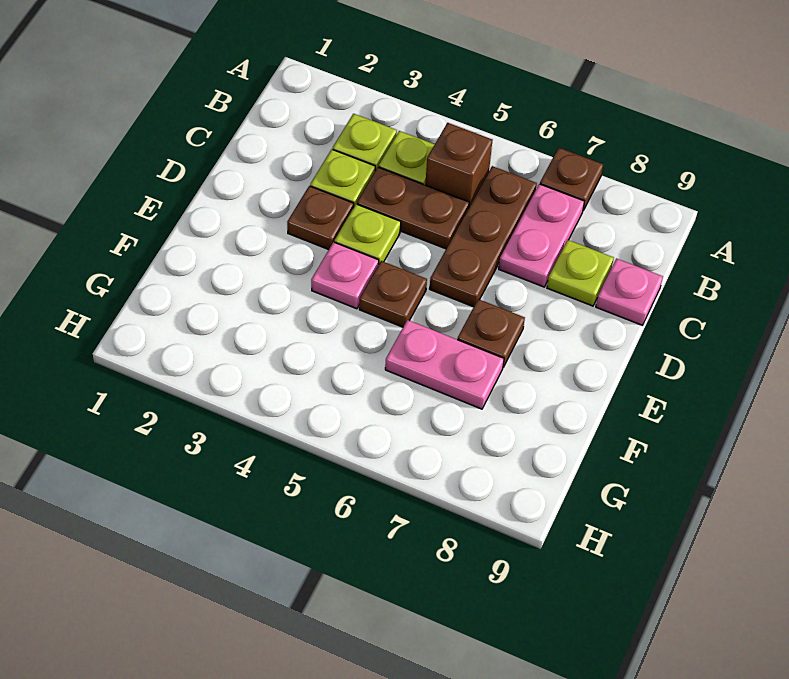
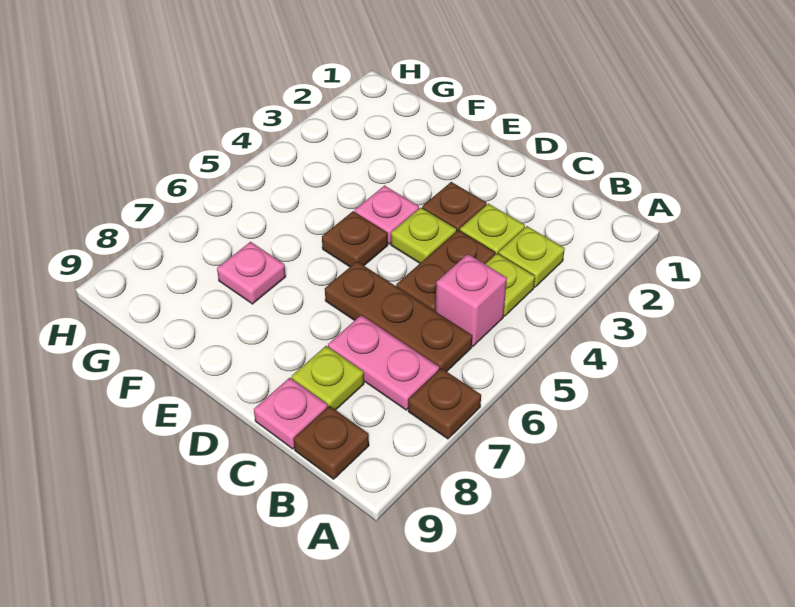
brown brick B5 level 1 -> pink brick B5 level 1
brown plate E7 level 1 -> brown plate B9 level 1
pink plate F6:F7 level 1 -> pink plate F7 level 1

